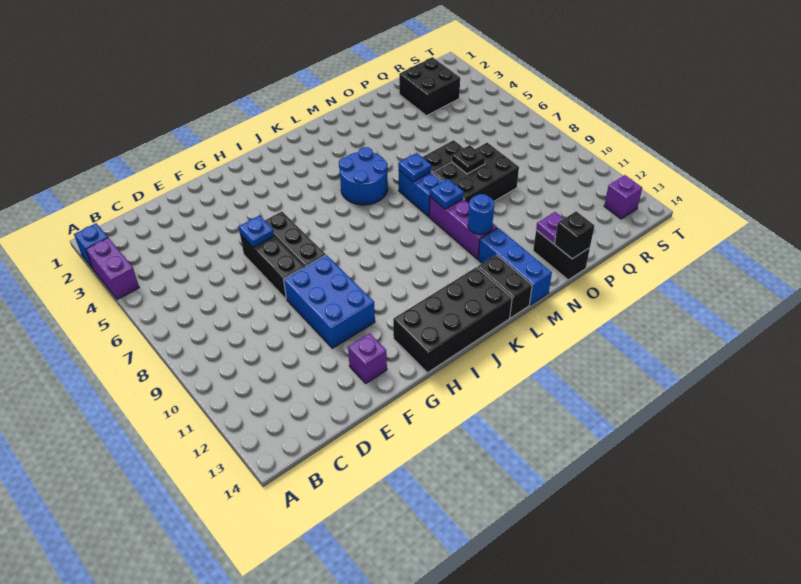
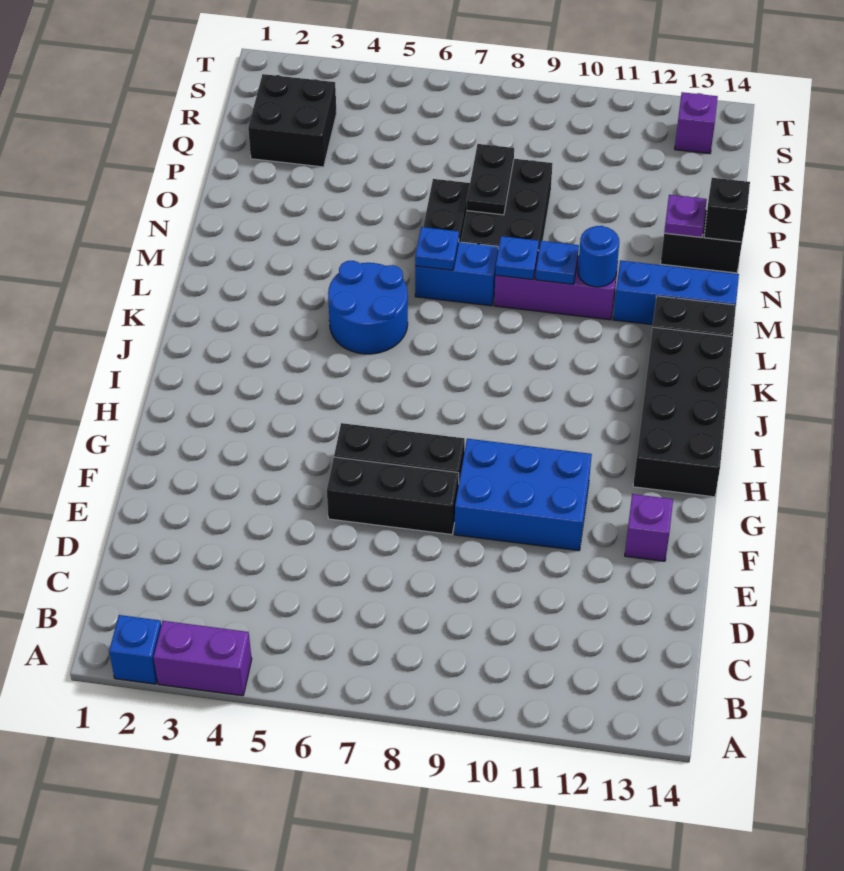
blue plate F6 level 2 -> blue plate M10 level 2
black plate O8 level 2 -> black plate O8:P8 level 2

